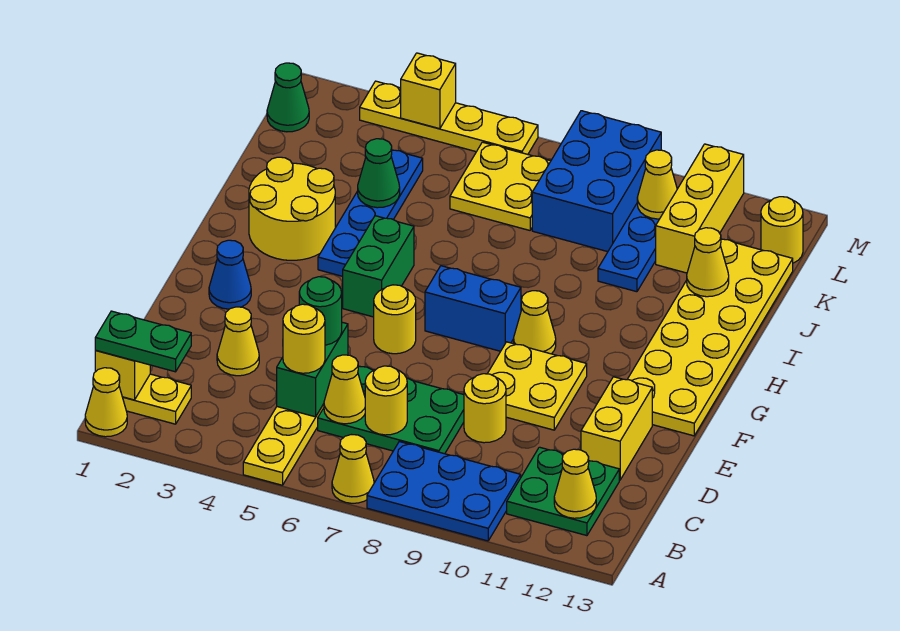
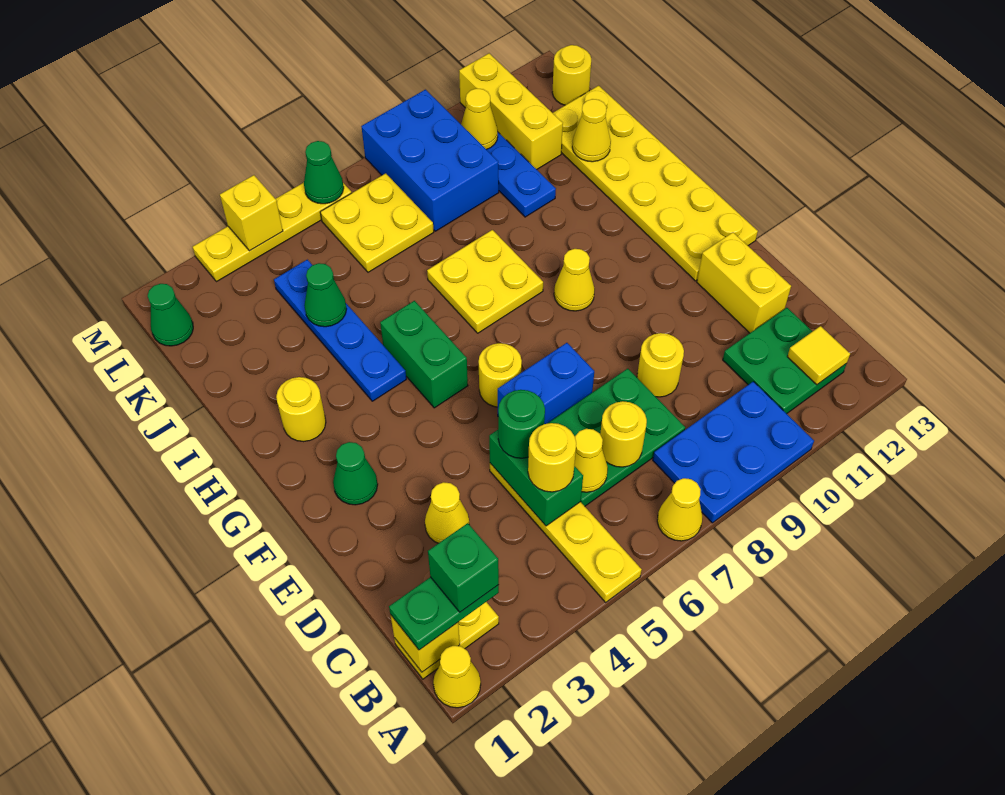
none -> green brick B2 level 4
yellow cone B12 level 2 -> yellow tile B12 level 2
yellow plate E9:F10 level 1 -> yellow plate H7:I8 level 1
blue cone F2 level 1 -> green cone F2 level 1
blue brick G7:G8 level 1 -> blue brick E6:E7 level 1
yellow round brick H2:I3 level 1 -> yellow round brick H2 level 1
none -> green cone M6 level 2

